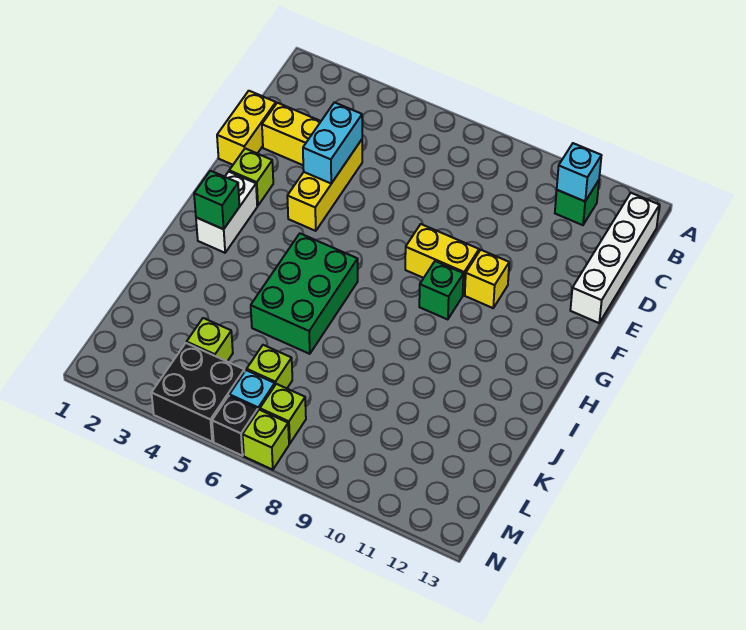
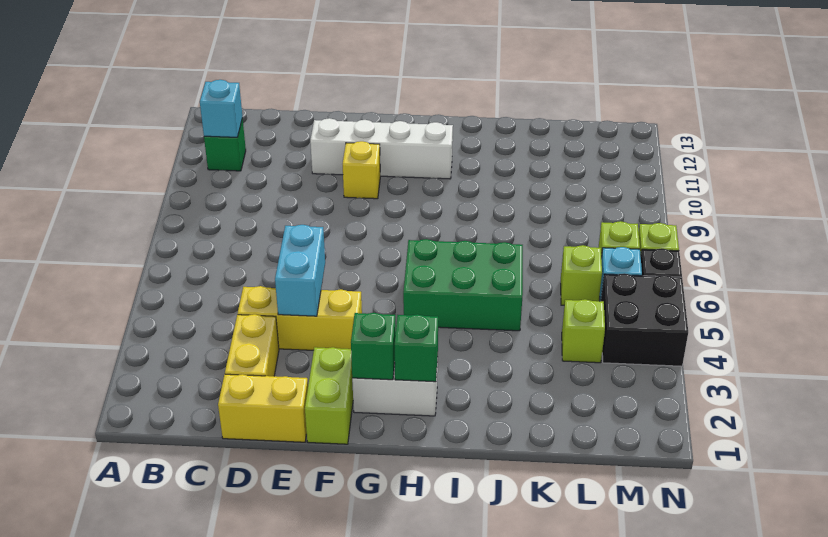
white brick B13:E13 level 1 -> white brick E11:H11 level 1
cyan brick D4:E4 level 2 -> cyan brick E4:E5 level 2
lime brick F2 level 1 -> lime brick F1:F2 level 1
yellow brick F8:F9 level 1 -> none
green brick G9 level 1 -> green brick G2 level 2

